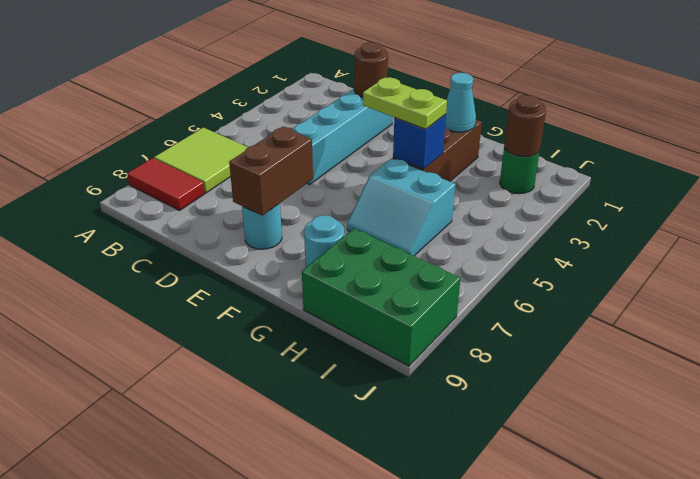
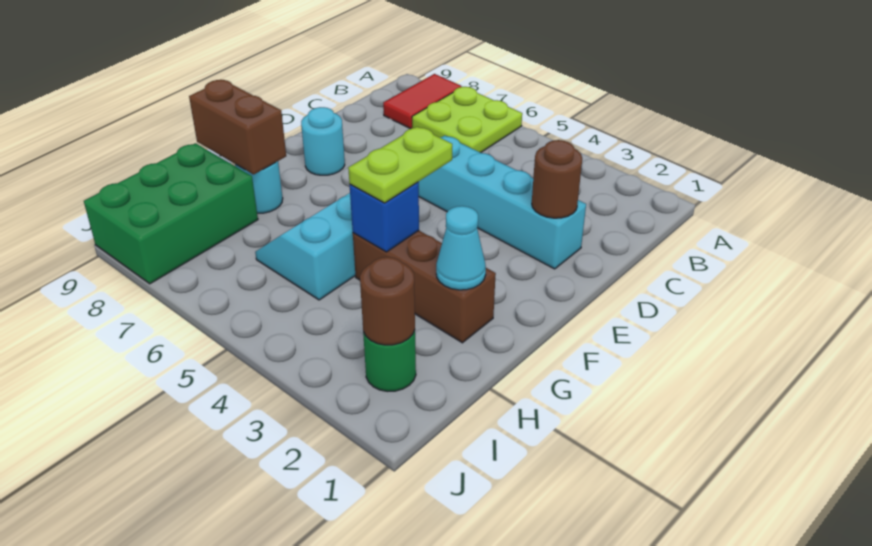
lime tile A6:B7 level 1 -> lime plate A6:B7 level 1
brown brick E7:E8 level 2 -> brown brick G8:G9 level 2

